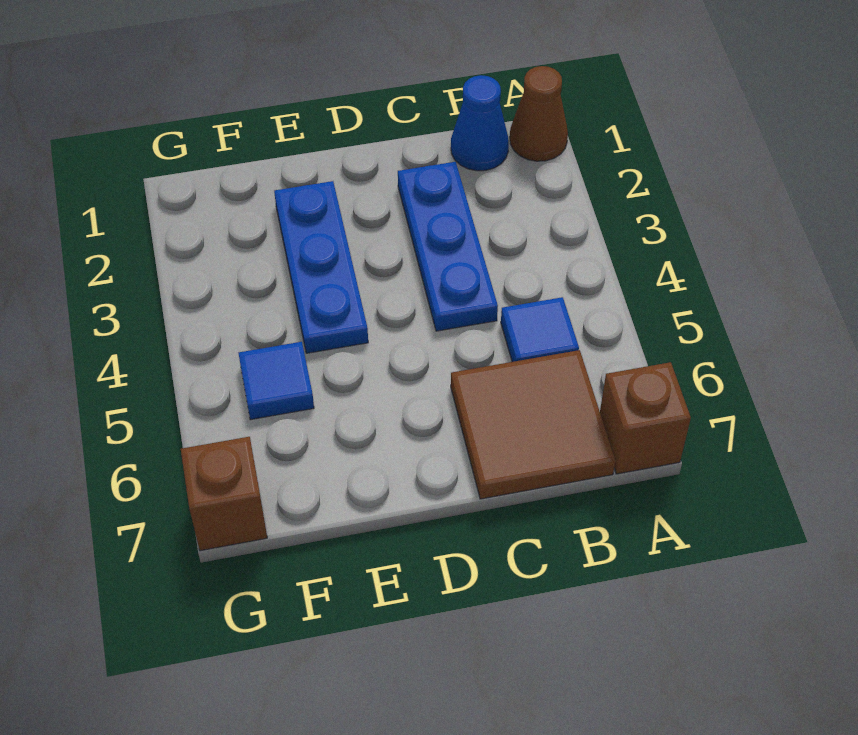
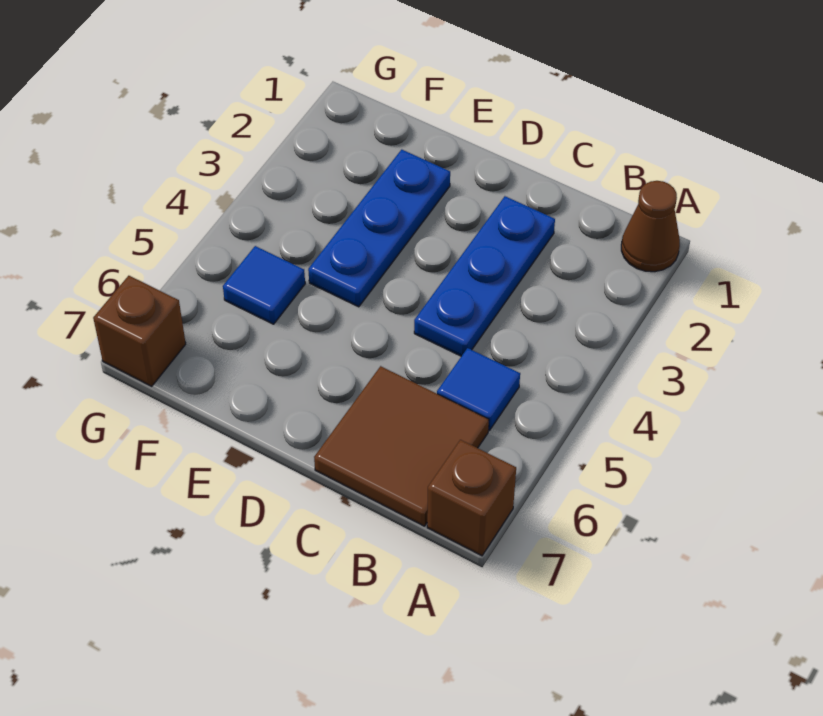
blue cone B1 level 1 -> none

